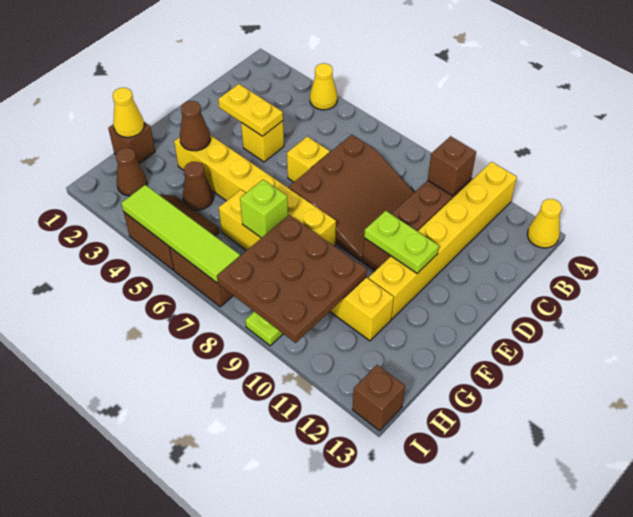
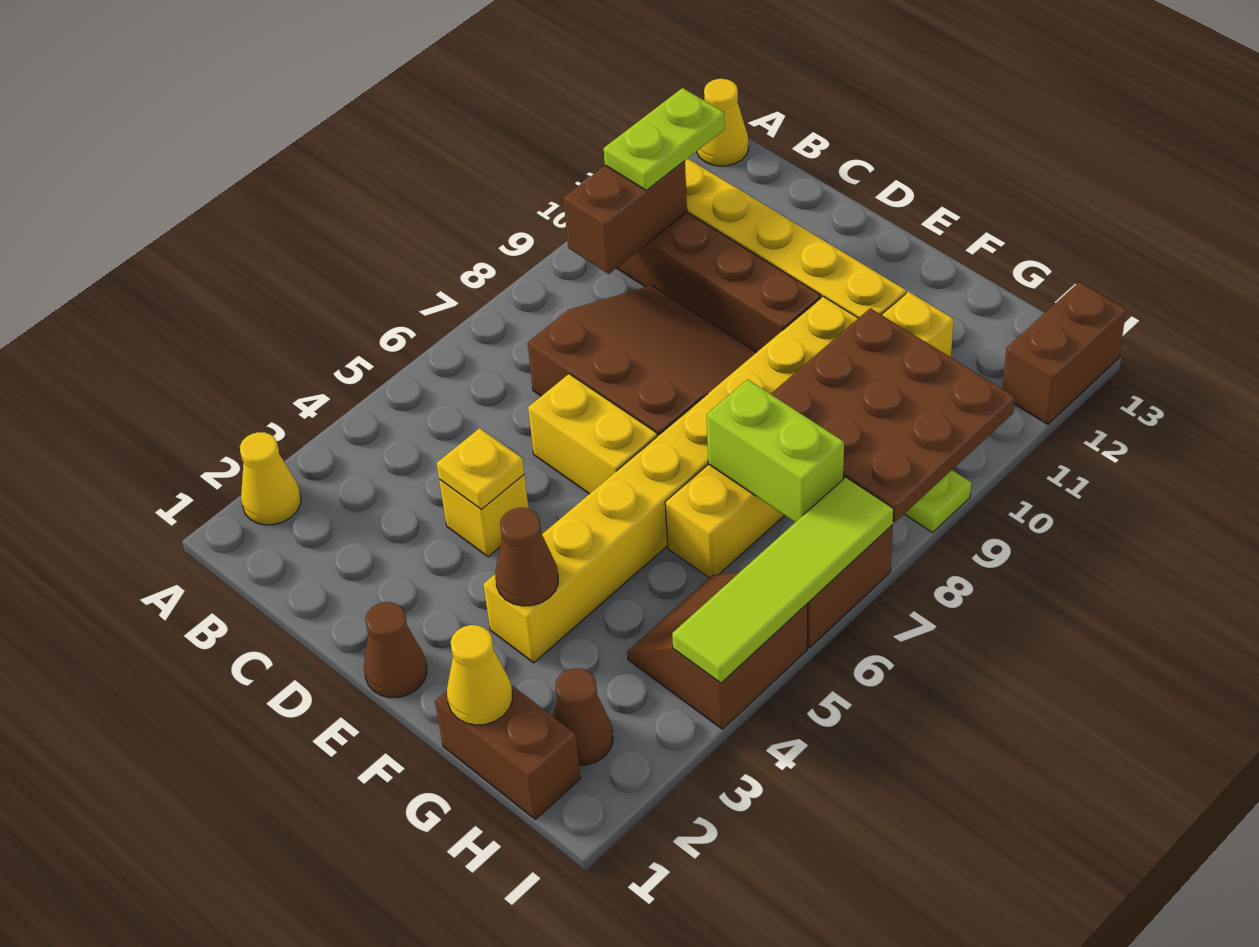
yellow cone A4 level 1 -> yellow cone A2 level 1
brown brick B10 level 2 -> brown brick B9:B10 level 2
yellow plate D3:D4 level 2 -> yellow plate D4 level 2
yellow brick D6 level 1 -> yellow brick D6:E6 level 1
lime plate E10:E11 level 2 -> lime plate B10:B11 level 3
yellow brick F3:F8 level 1 -> yellow brick F3:F10 level 1
brown brick G1 level 1 -> brown brick G1:H1 level 1
brown cone G4 level 1 -> brown cone E1 level 1
lime brick G7 level 2 -> lime brick G7:H7 level 2
brown brick I13 level 1 -> brown brick I12:I13 level 1

